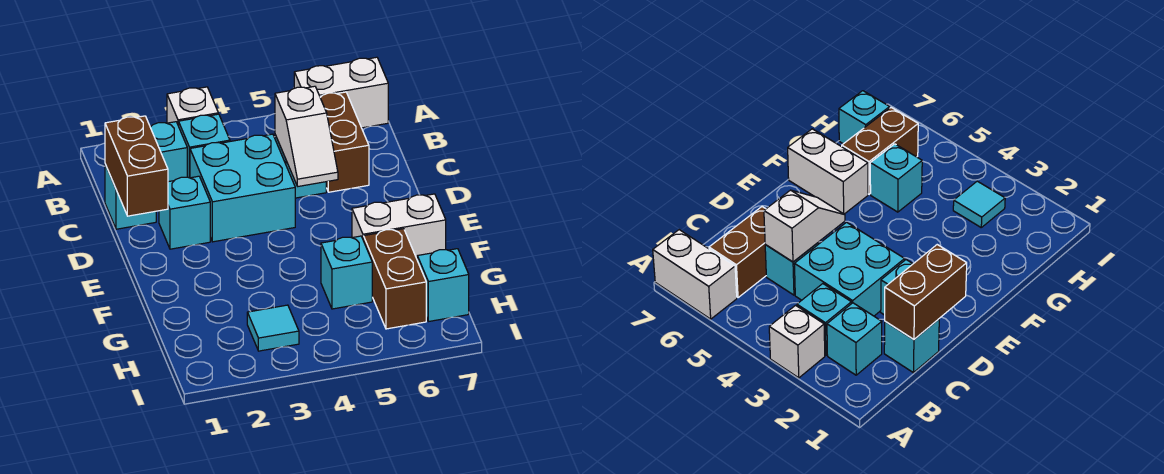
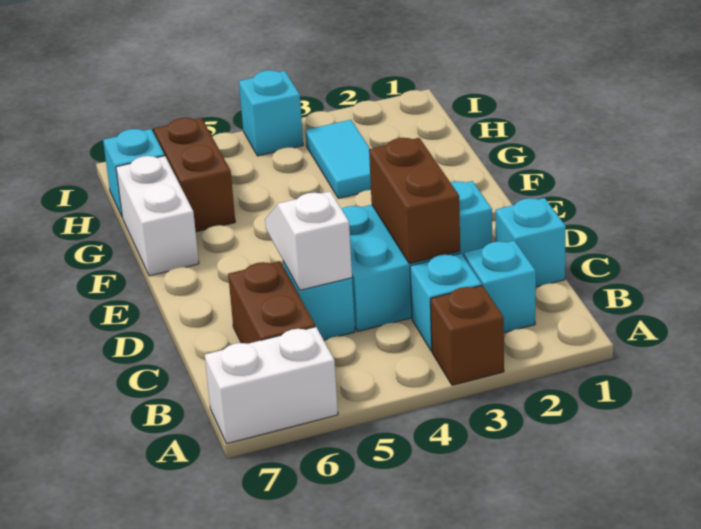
white brick A3 level 1 -> brown brick A3 level 1
brown brick C1:D1 level 2 -> brown brick C3:D3 level 2
white brick F6:F7 level 1 -> white brick F7:G7 level 1
cyan brick G5 level 1 -> cyan brick I4 level 1
cyan tile H3 level 1 -> cyan tile G3:H3 level 1

